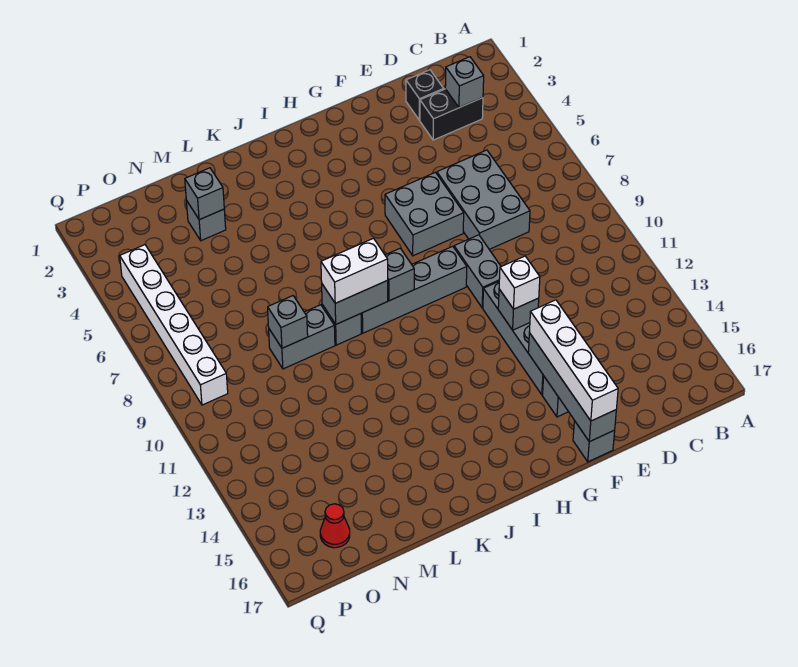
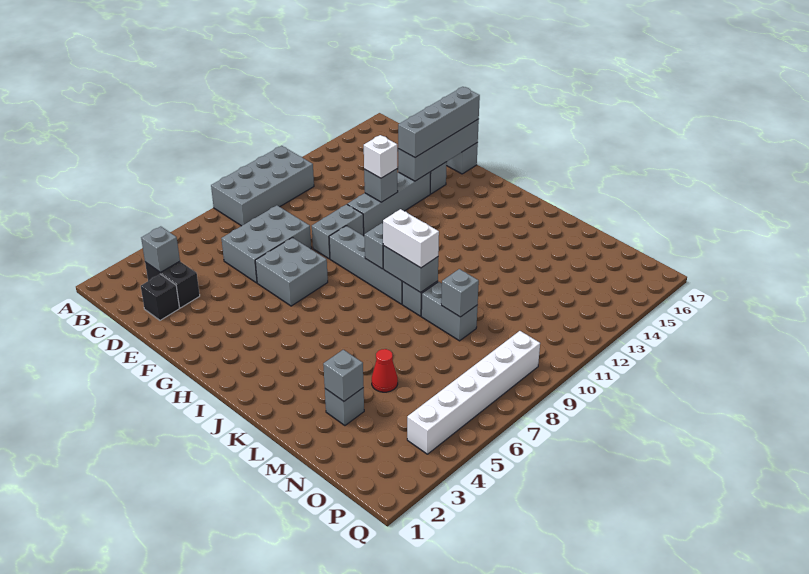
none -> grey brick A8:B11 level 1
white brick F14:F17 level 3 -> grey brick F14:F17 level 3
red cone O16 level 1 -> red cone M5 level 1

